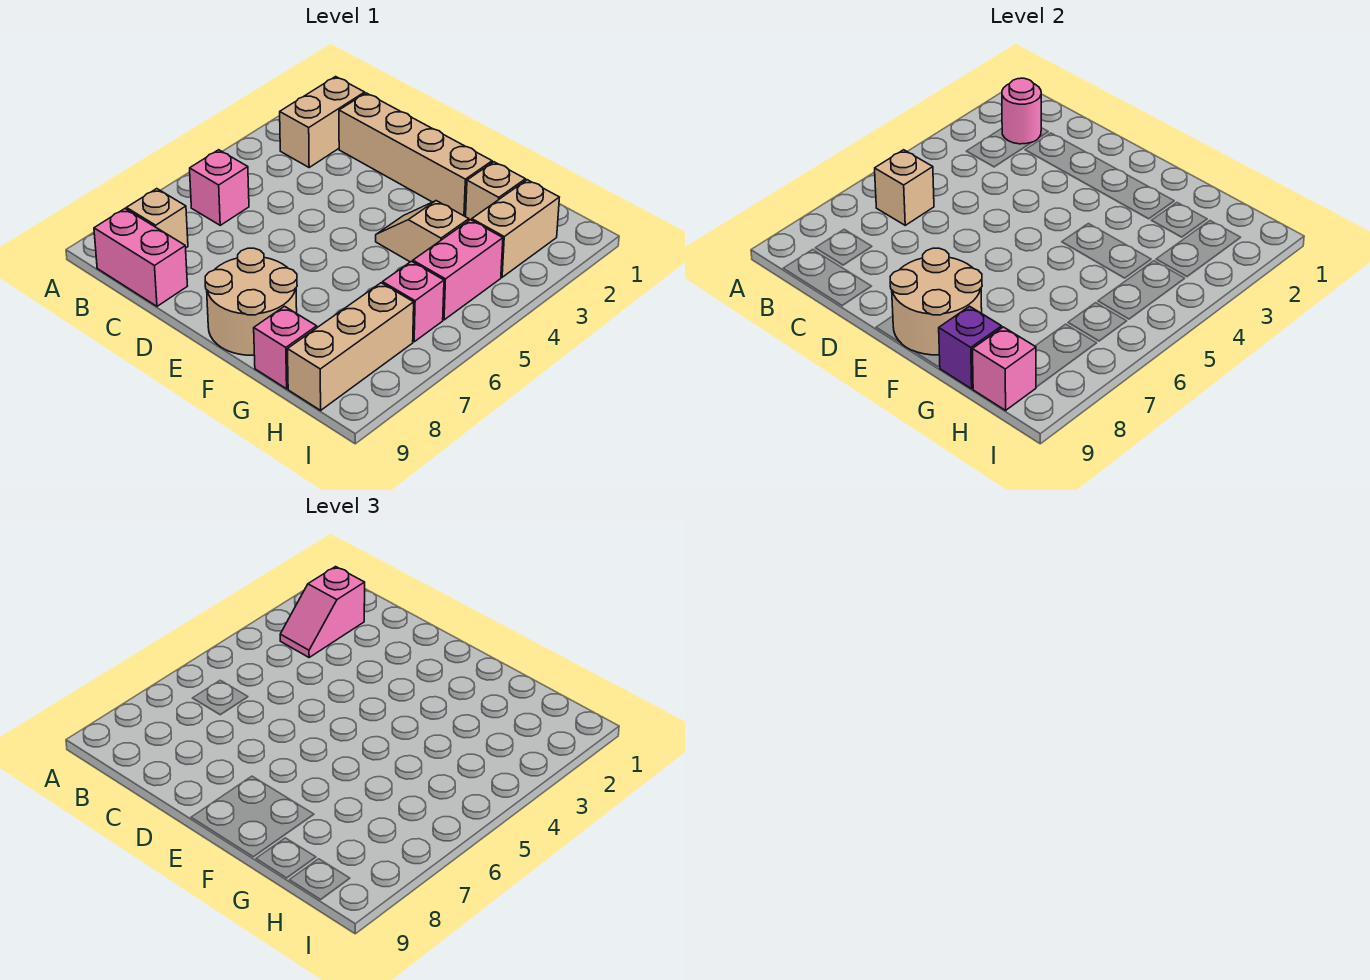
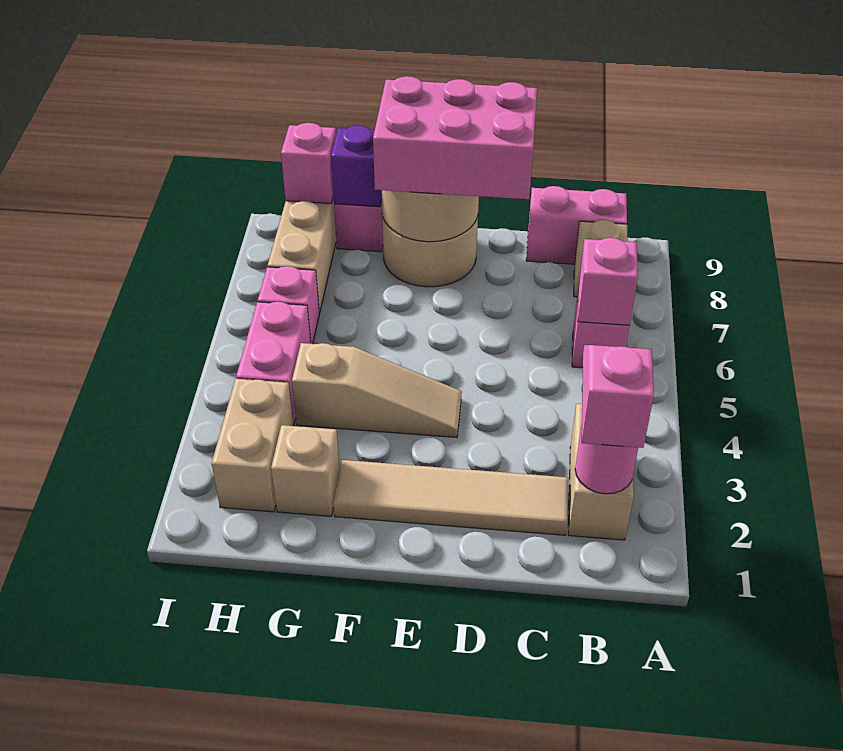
tan brick B6 level 2 -> pink brick B6 level 2
tan brick C2:F2 level 1 -> tan tile C2:F2 level 1
none -> pink brick D8:F9 level 3
tan slope F4:G4 level 1 top G -> tan slope E4:G4 level 1 top G

